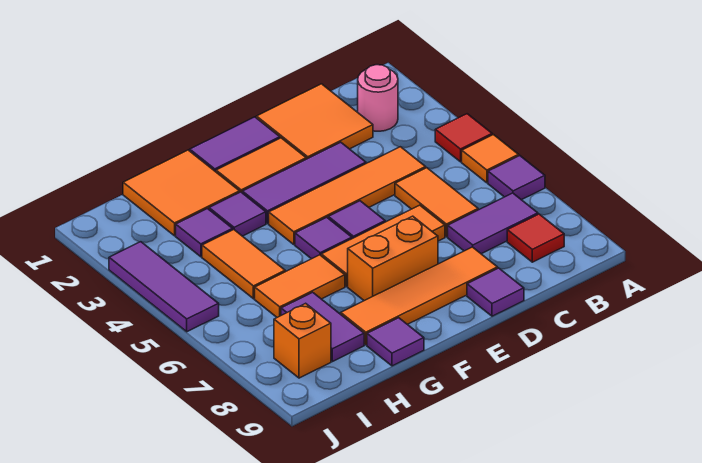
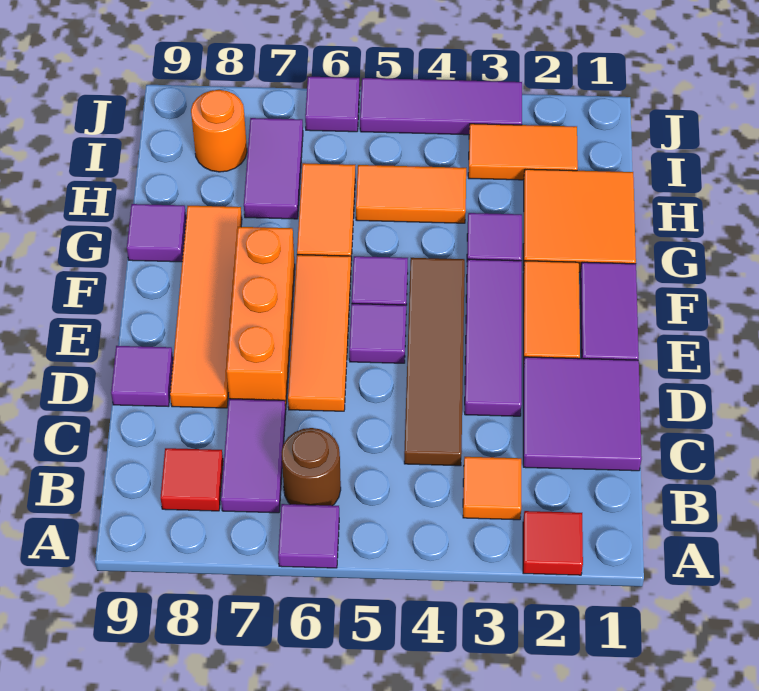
red tile A4 level 1 -> red tile A2 level 1
orange tile A5 level 1 -> orange tile B3 level 1
pink round brick B2 level 1 -> none
none -> brown round brick B6 level 1
orange tile C1:D2 level 1 -> purple tile C1:D2 level 1
orange tile C4:F4 level 1 -> brown tile C4:F4 level 1
orange tile C5:C6 level 1 -> orange tile I2:I3 level 1
orange brick E7:F7 level 1 -> orange brick D7:F7 level 1
purple tile H3 level 1 -> purple tile J6 level 1
purple tile H7:H8 level 1 -> purple tile H7:I7 level 1
orange brick I8 level 1 -> orange round brick I8 level 1

